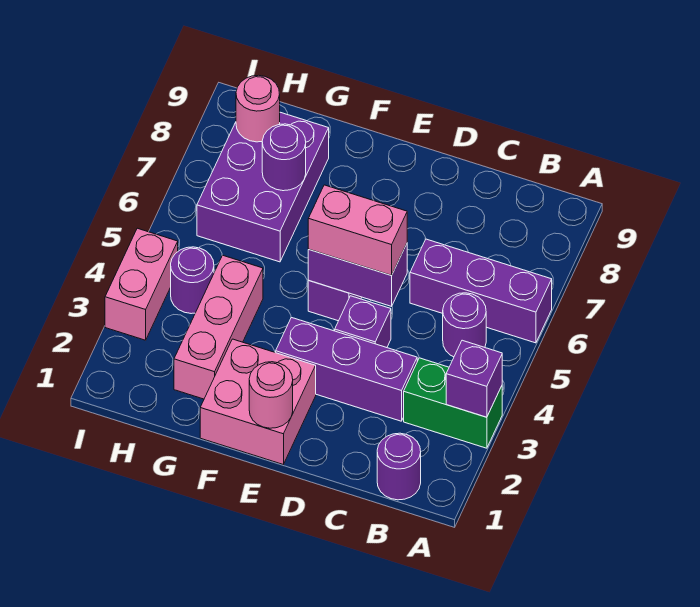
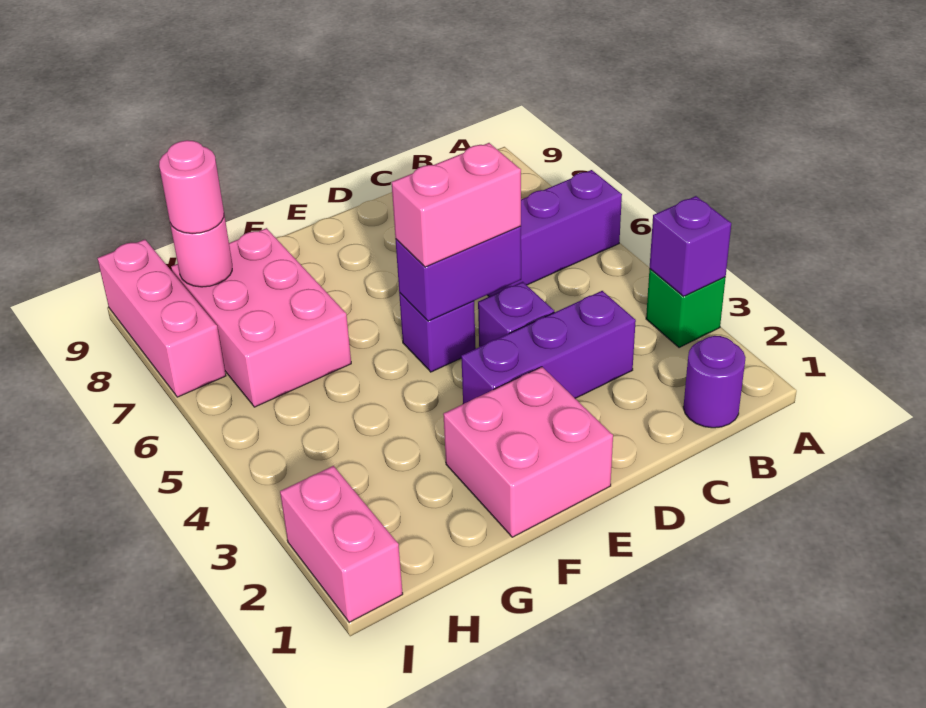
green brick A3:B3 level 1 -> green brick A3 level 1
purple round brick B5 level 1 -> none
pink round brick E1 level 2 -> pink round brick H8 level 3
pink brick G2:G4 level 1 -> pink brick I7:I9 level 1
purple brick G6:H8 level 1 -> pink brick G6:H8 level 1
purple round brick G7 level 2 -> none
purple round brick H4 level 1 -> none
pink brick I3:I4 level 1 -> pink brick I1:I2 level 1

